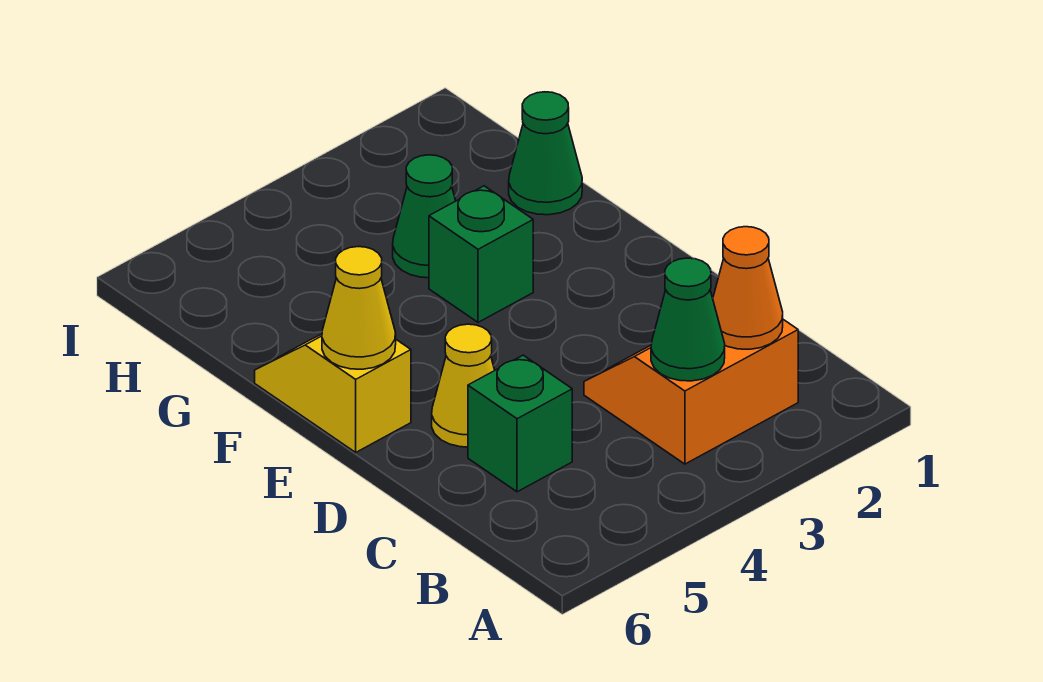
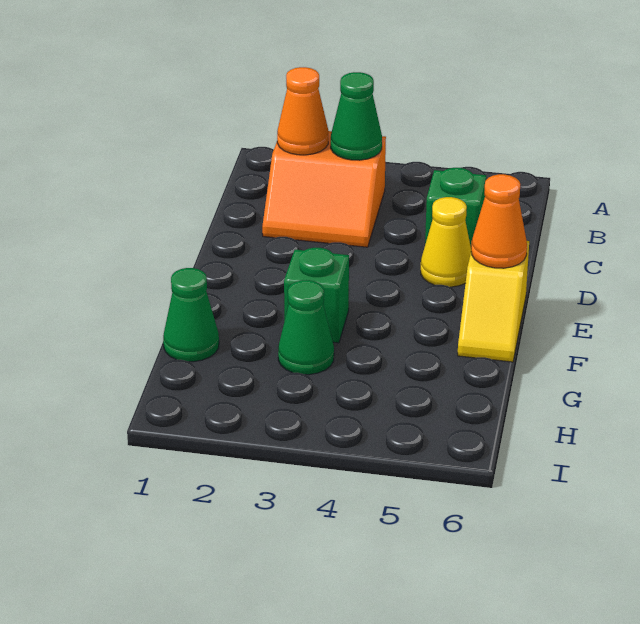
yellow cone E6 level 2 -> orange cone E6 level 2

